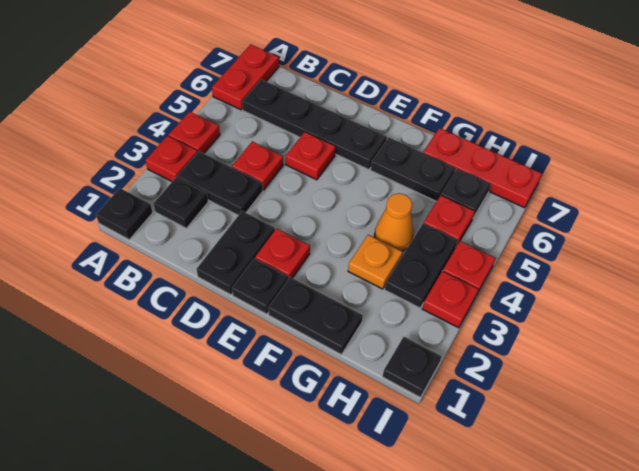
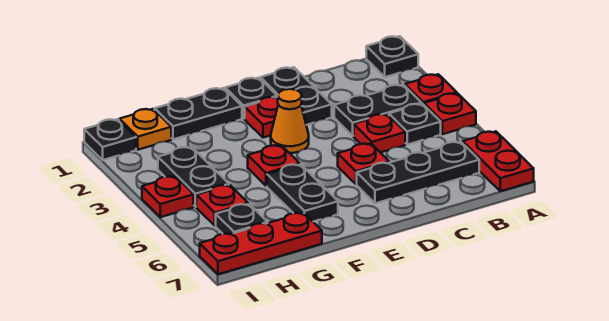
black plate B2 level 1 -> black plate B4 level 1
black plate B6:E6 level 1 -> black plate B6:D6 level 1
black plate F6:G6 level 1 -> black plate F5:F6 level 1
orange plate G3 level 1 -> orange plate H1 level 1
orange cone G4 level 1 -> orange cone E3 level 1
red plate I3 level 1 -> red plate F4 level 1

